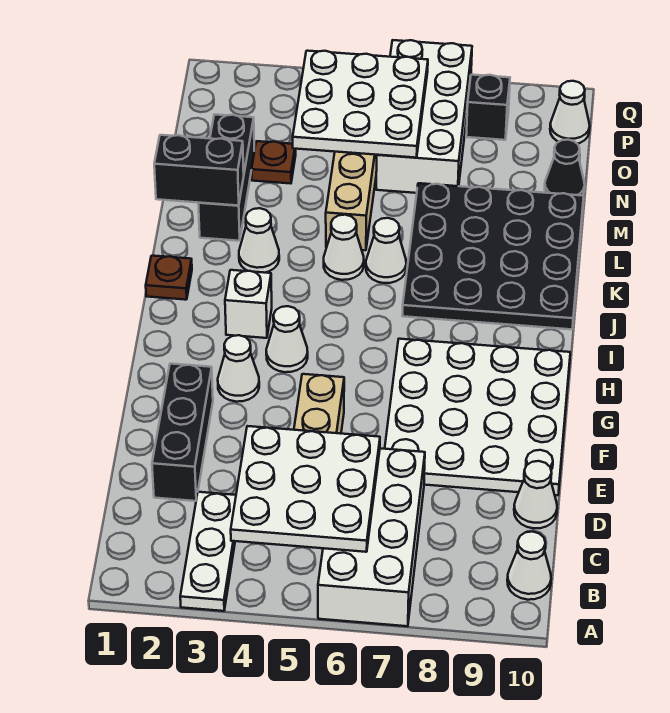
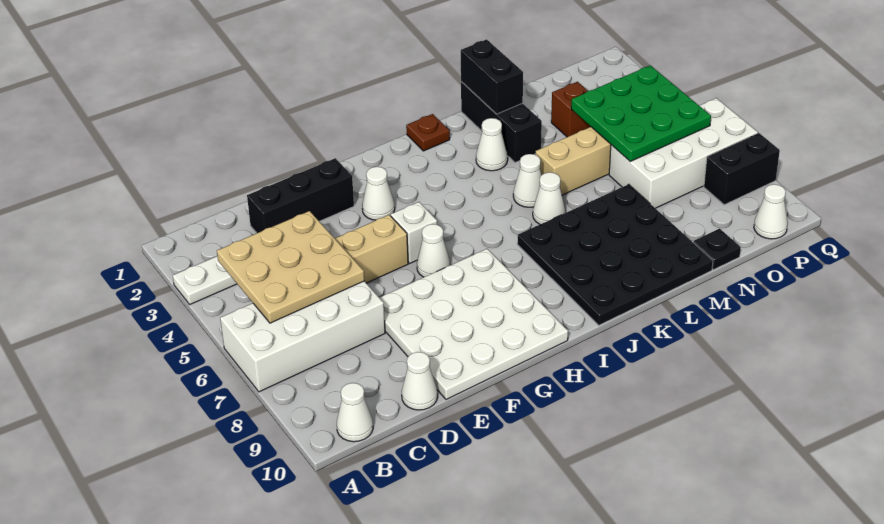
white plate B4:D6 level 2 -> tan plate B4:D6 level 2
white cone H4 level 1 -> white cone G6 level 1
white brick I3 level 1 -> white brick G5 level 1
black brick L2:N2 level 1 -> black brick L1:L3 level 1
brown plate N3 level 1 -> brown brick N3 level 1
white plate N4:P6 level 2 -> green plate N4:P6 level 2
black cone N10 level 1 -> black plate N10 level 1
black brick P8 level 1 -> black brick P8:Q8 level 1

